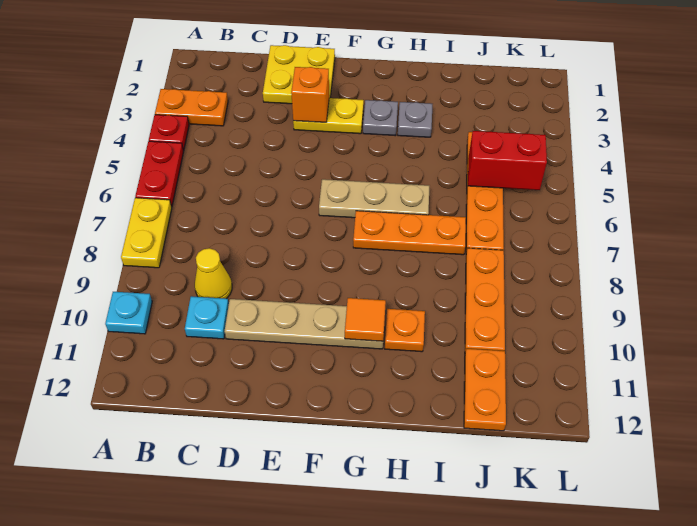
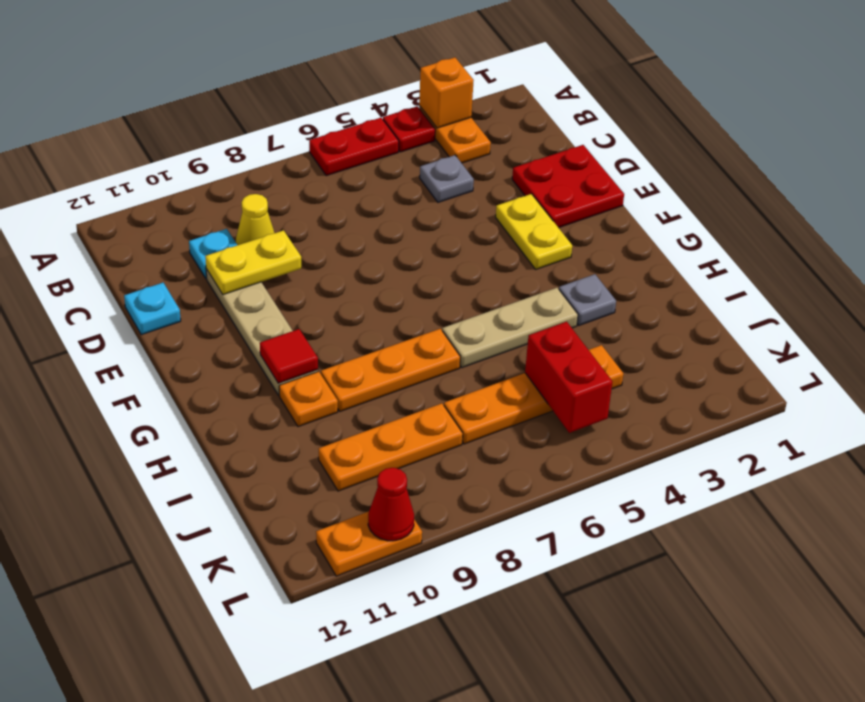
yellow plate A7:A8 level 1 -> yellow plate D9:D10 level 2
cyan plate A10 level 1 -> cyan plate D12 level 1
yellow plate D1:E2 level 1 -> red plate D1:E2 level 1
orange brick E3 level 2 -> orange brick A3 level 2
tan plate F6:H6 level 1 -> tan plate H4:H6 level 1
grey plate G3 level 1 -> grey plate C4 level 1
orange plate G7:I7 level 1 -> orange plate H7:H9 level 1
orange tile G10 level 2 -> red tile G10 level 2
orange plate J11:J12 level 1 -> orange plate L10:L11 level 1
none -> red cone L10 level 2

